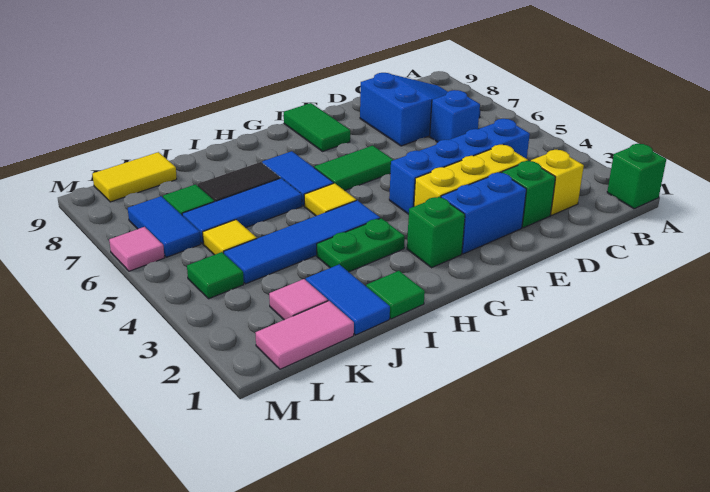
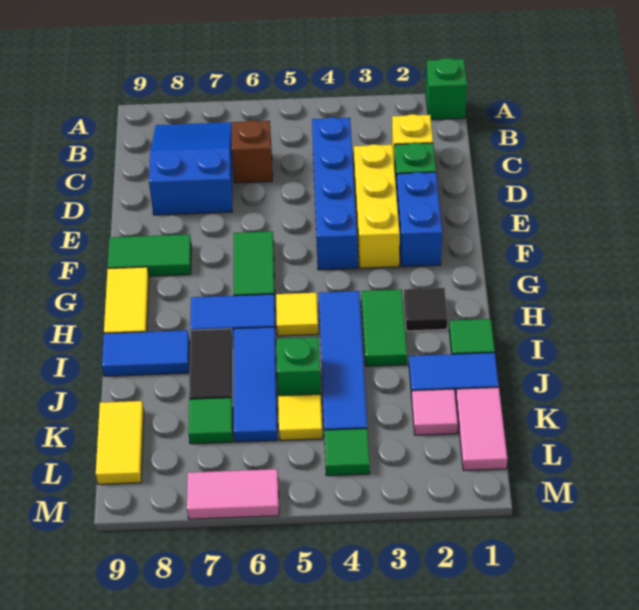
blue brick C6 level 1 -> brown brick C6 level 1
green brick G2 level 1 -> green brick J5 level 1
none -> yellow tile G9:H9 level 1
none -> black tile H2 level 1
green plate H3:I3 level 1 -> green tile H3:I3 level 1
blue tile L6:L7 level 1 -> blue tile I8:I9 level 1
pink tile M6 level 1 -> pink tile M6:M7 level 1

